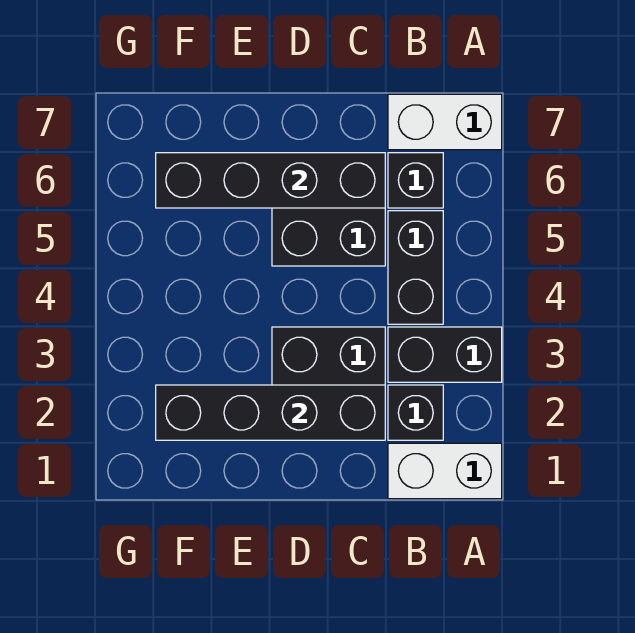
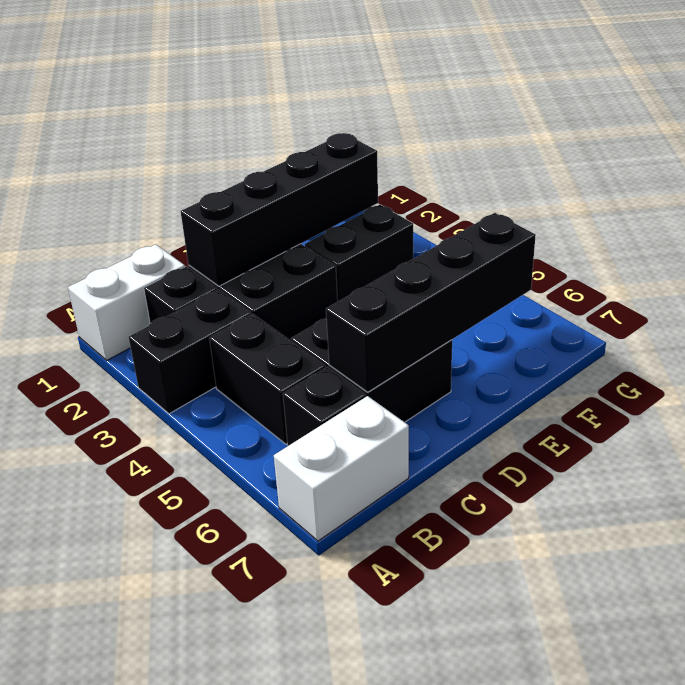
none -> black brick E3:F3 level 1

